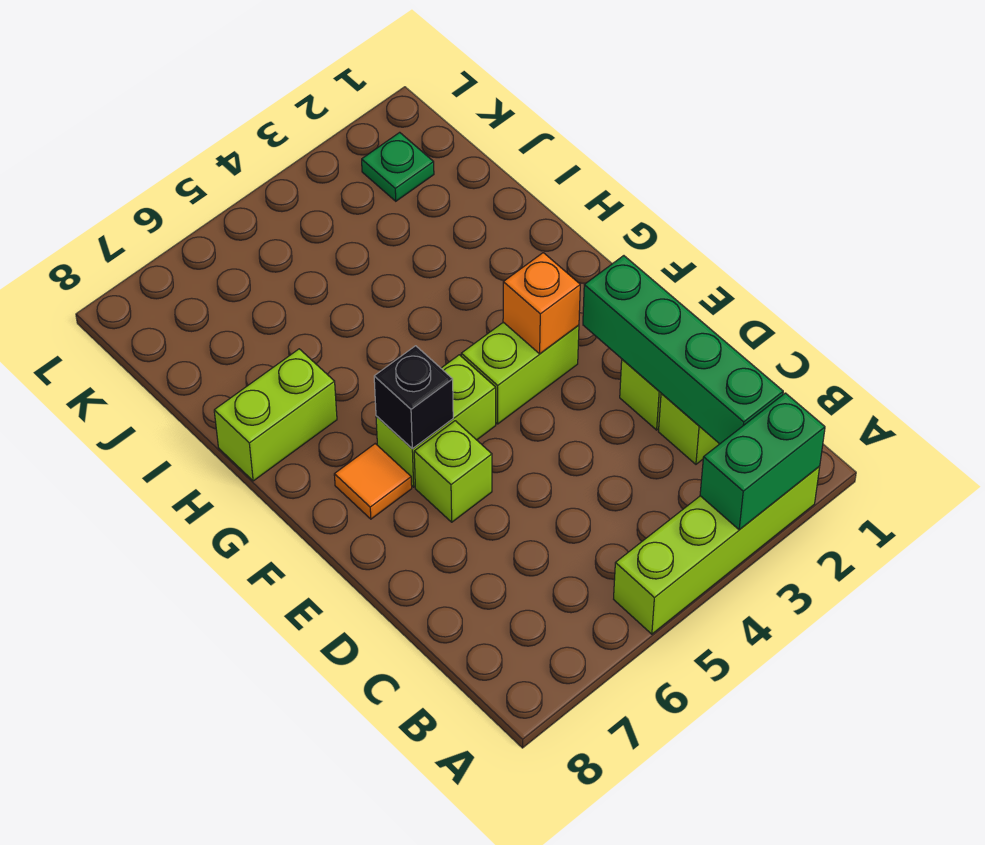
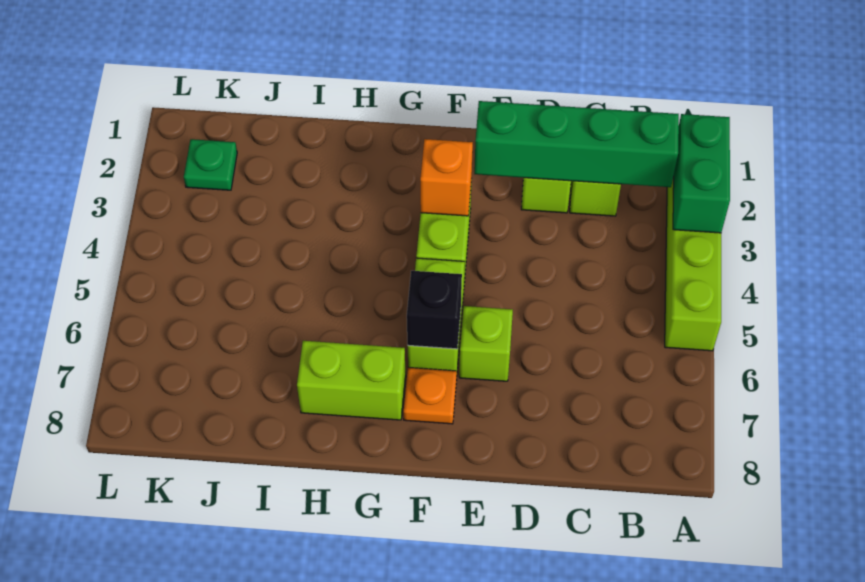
orange tile F7 level 1 -> orange plate F7 level 1
lime brick H7:H8 level 1 -> lime brick G7:H7 level 1

